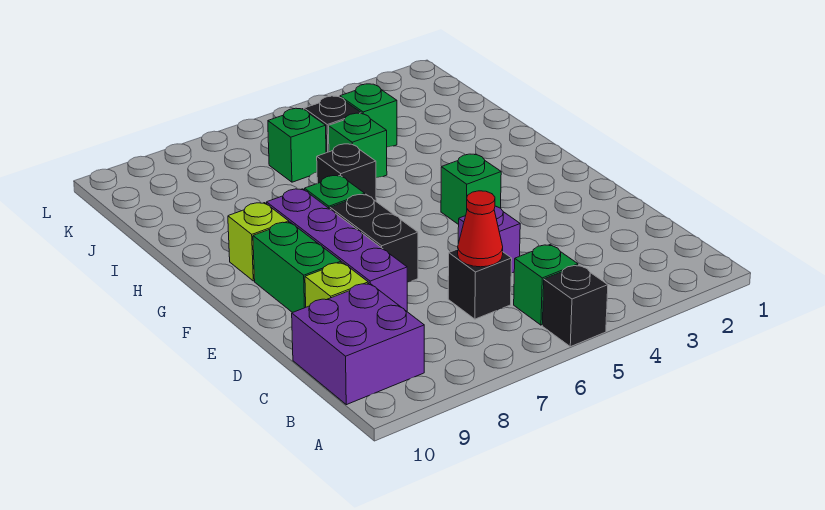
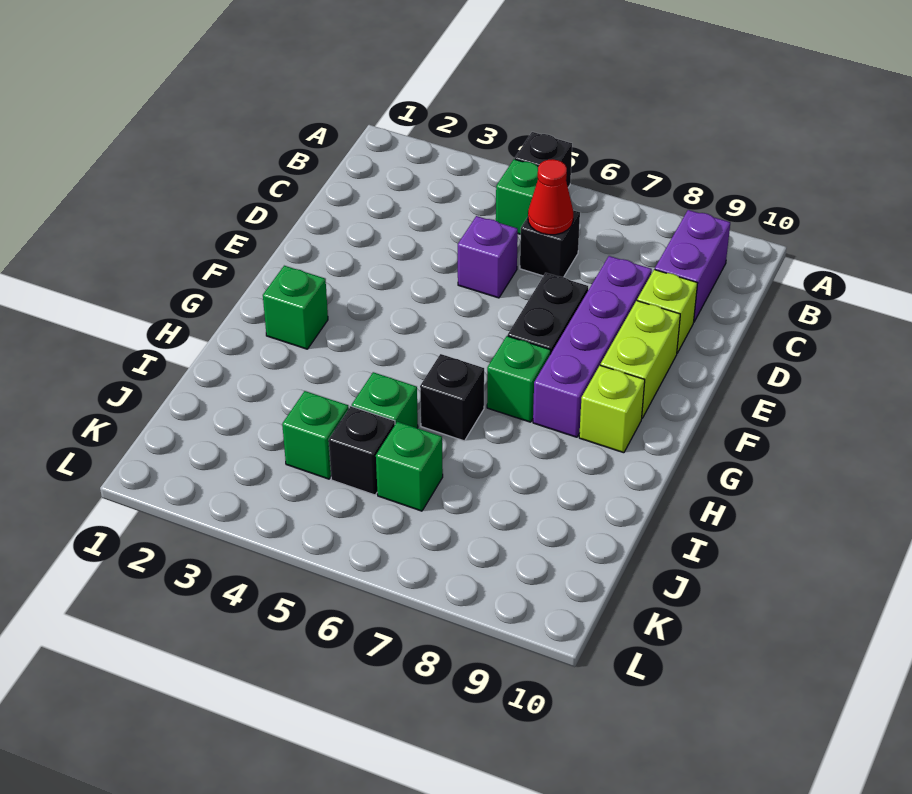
purple brick B9:C10 level 1 -> purple brick B9:C9 level 1
green brick E9:F9 level 1 -> lime brick E9:F9 level 1
green brick F4 level 1 -> green brick G2 level 1

